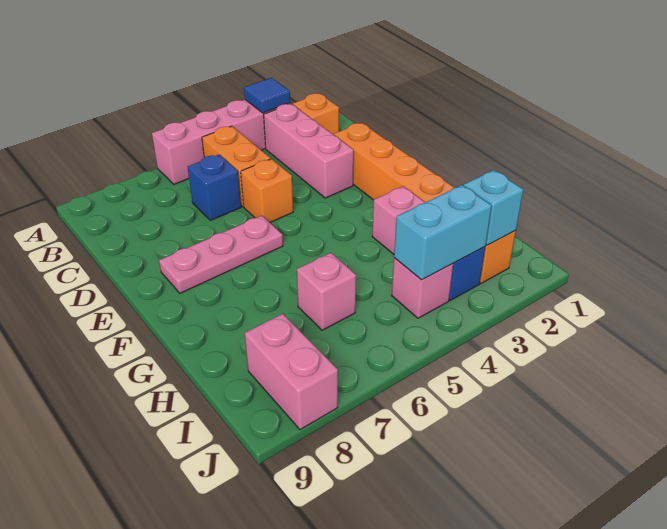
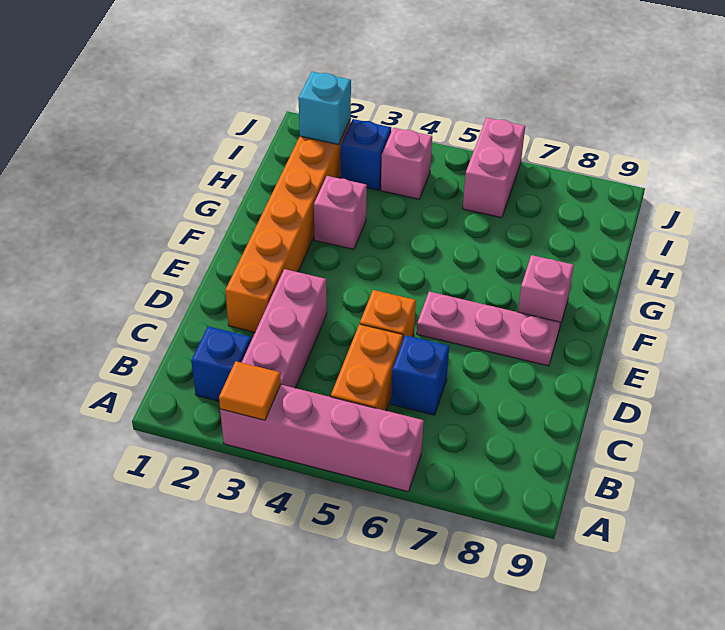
blue tile A3 level 2 -> orange tile A3 level 2
orange brick B2 level 1 -> blue brick B2 level 1
pink brick H6 level 1 -> pink brick F8 level 1
cyan brick I3:I4 level 2 -> none
pink brick I8:J8 level 1 -> pink brick I6:J6 level 1

